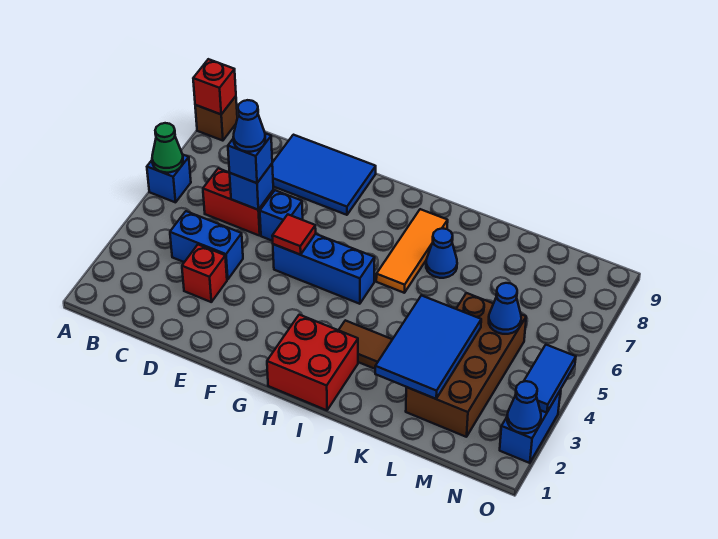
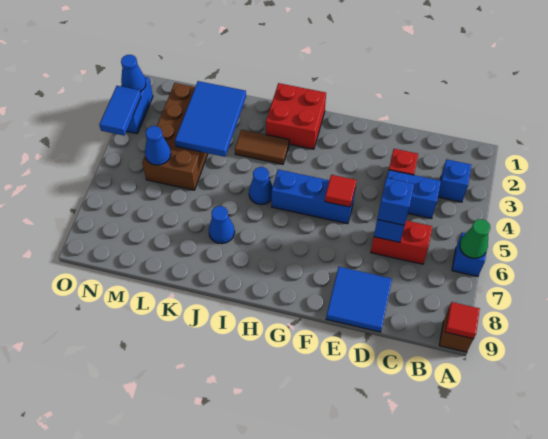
red brick A9 level 2 -> red tile A9 level 2
blue cone D6 level 4 -> blue cone I5 level 1
blue tile D8:F9 level 1 -> blue tile D8:E9 level 1
blue brick E6 level 1 -> blue brick B3 level 1
orange tile I6:I8 level 1 -> none

